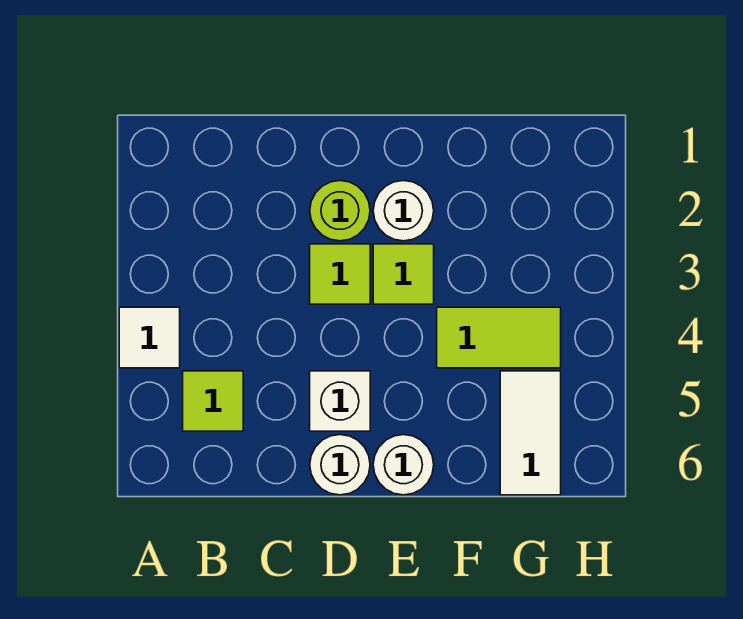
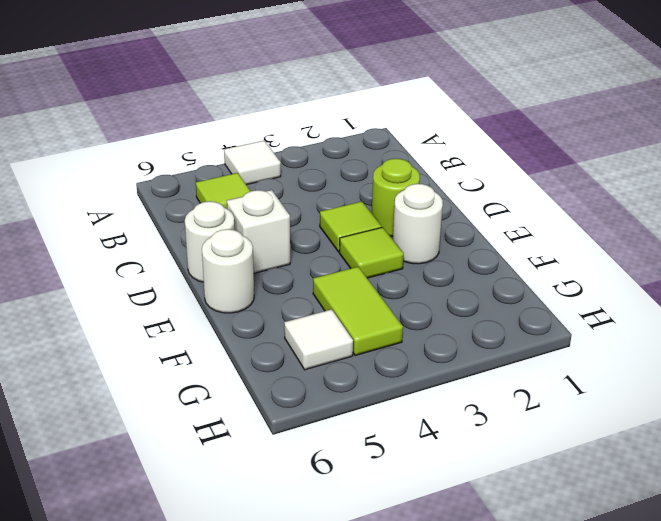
white tile G5:G6 level 1 -> white tile G5 level 1

